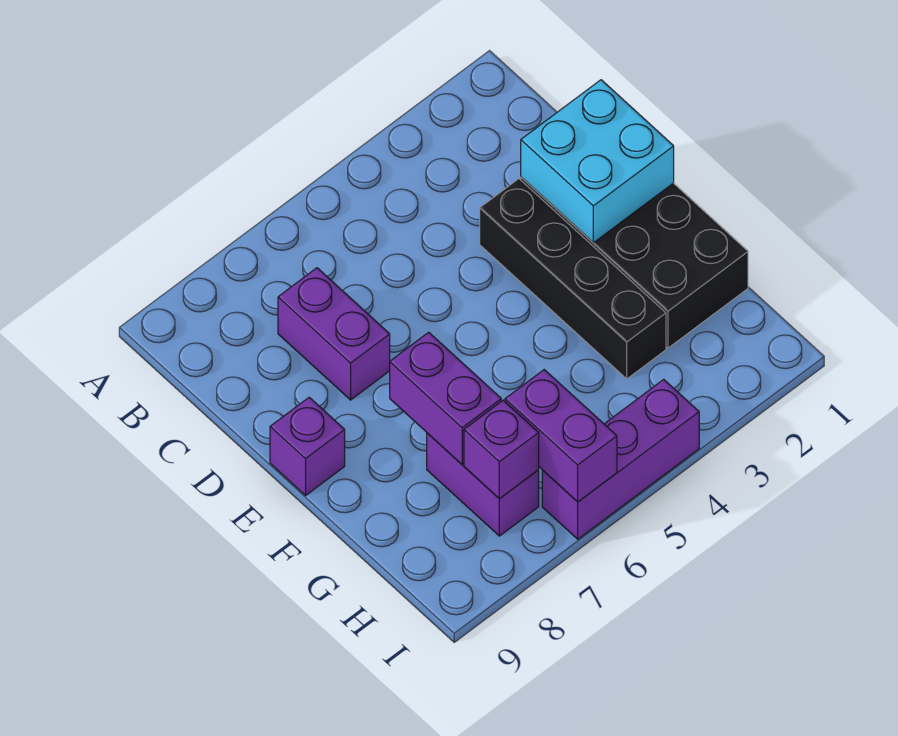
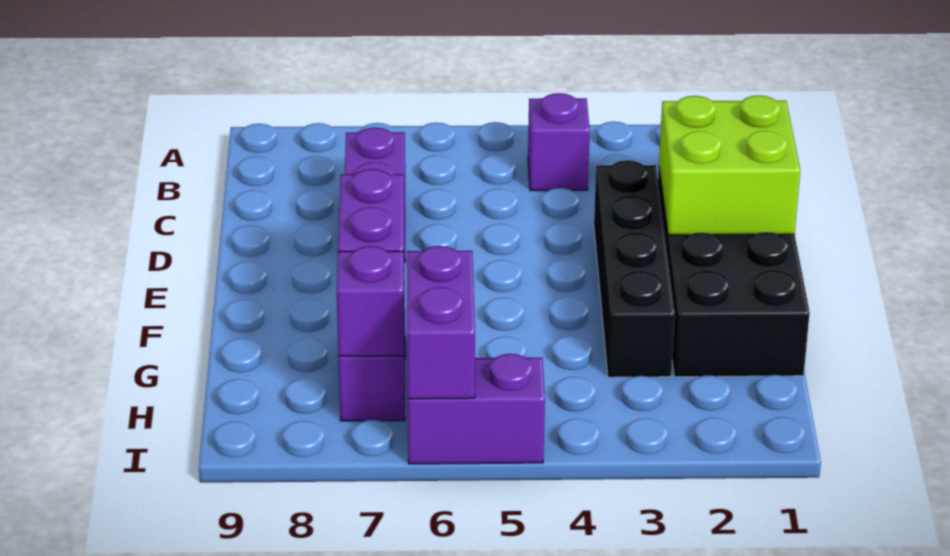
cyan brick D1:E2 level 2 -> lime brick D1:E2 level 2
purple brick E9 level 1 -> purple brick B4 level 1
purple brick I4:I6 level 1 -> purple brick I5:I6 level 1

